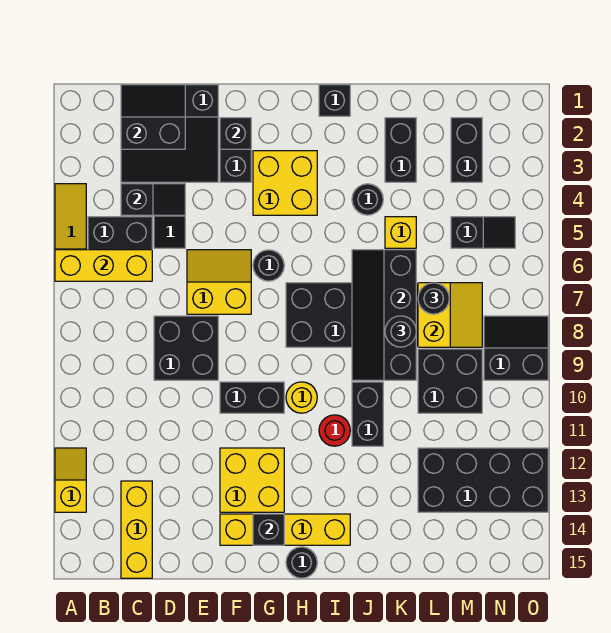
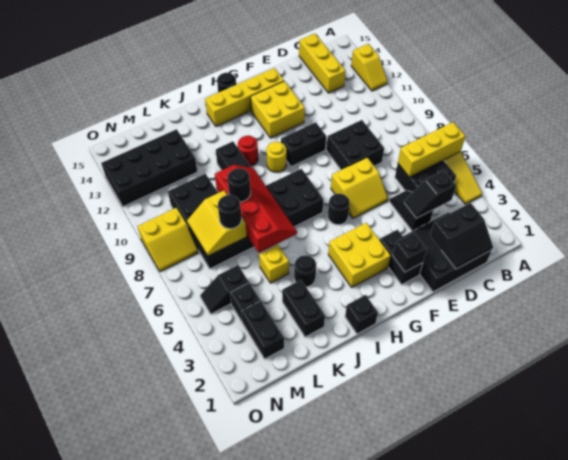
black brick G14 level 2 -> black brick M4 level 1
black slope J6:K9 level 2 top K -> red slope J6:K9 level 2 top K
black slope N8:O9 level 1 top 9 -> yellow slope N8:O9 level 1 top 9

